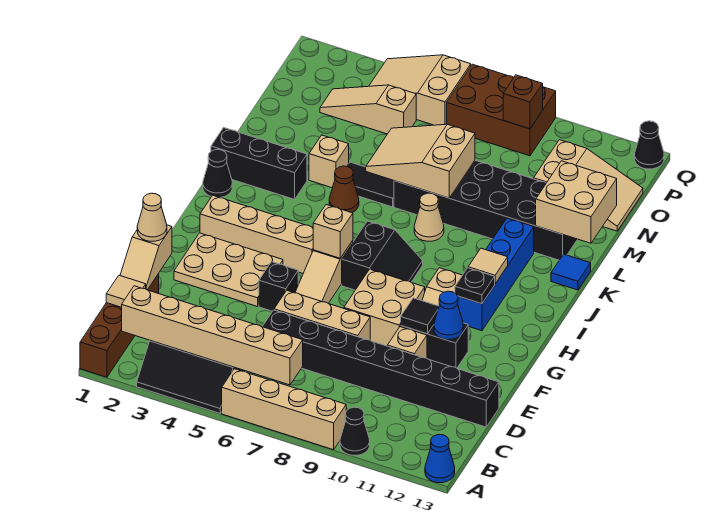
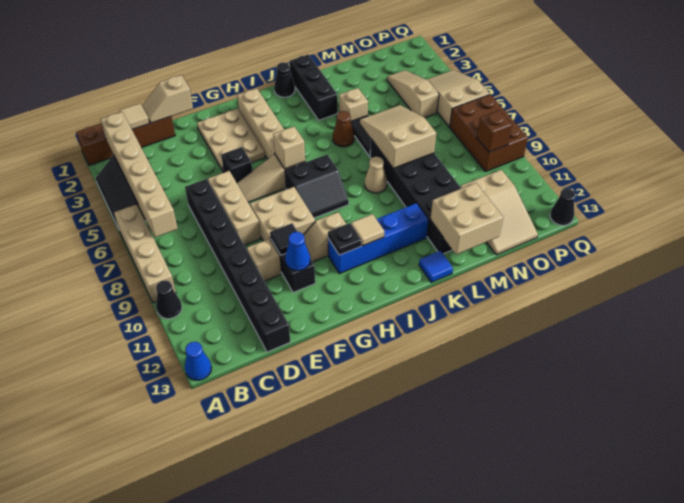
tan cone E1 level 3 -> none

